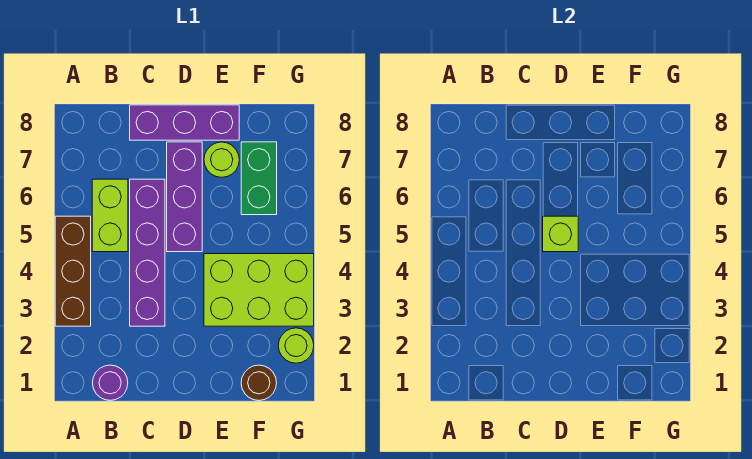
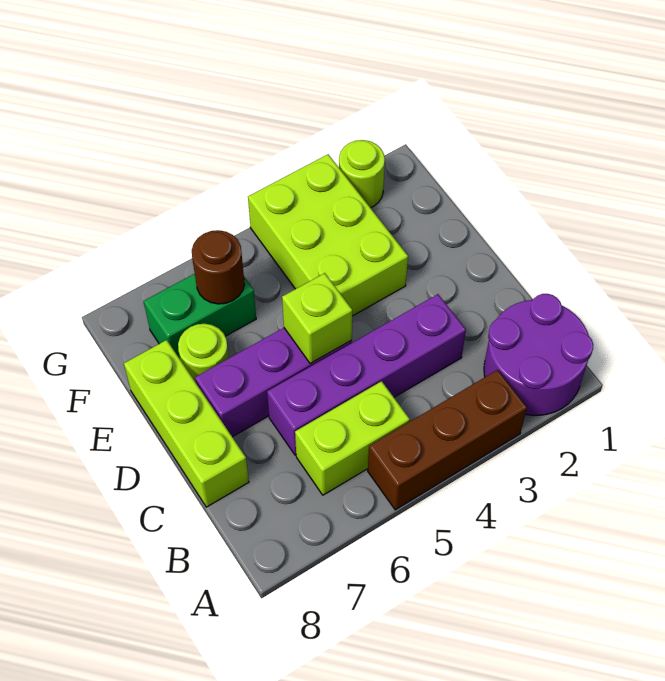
purple round brick B1 level 1 -> purple round brick A1:B2 level 1
purple brick C8:E8 level 1 -> lime brick C8:E8 level 1
brown round brick F1 level 1 -> brown round brick F6 level 2

